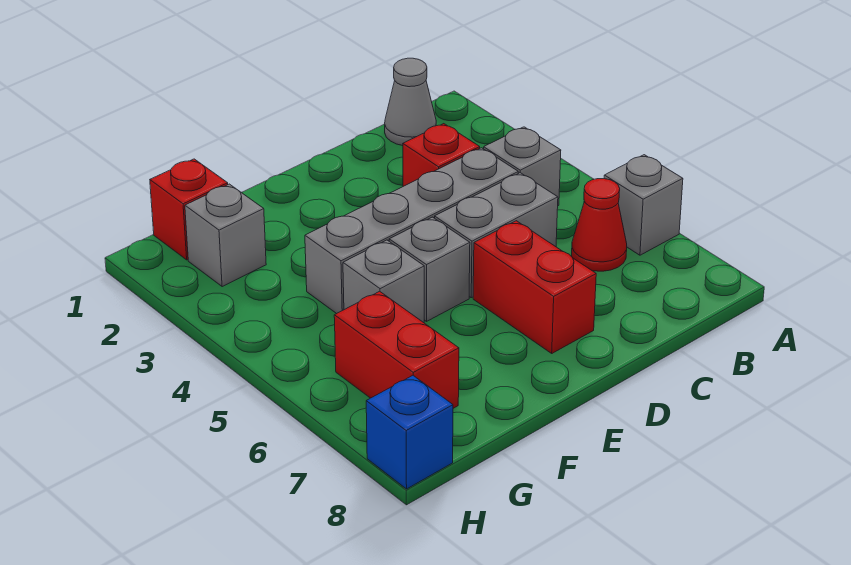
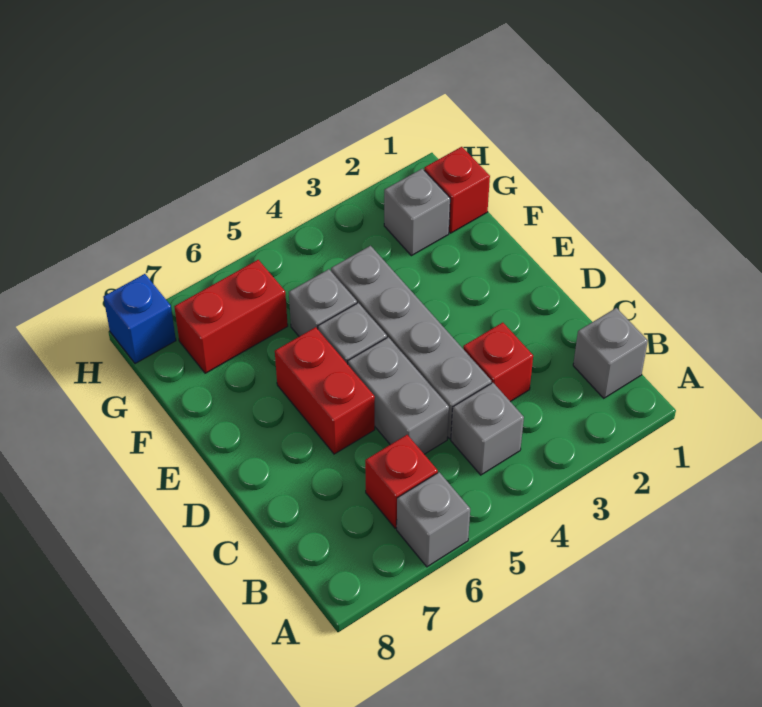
grey cone B1 level 1 -> grey brick B1 level 1
red cone B6 level 1 -> red brick B6 level 1
red brick D6:D7 level 1 -> red brick D6:E6 level 1

